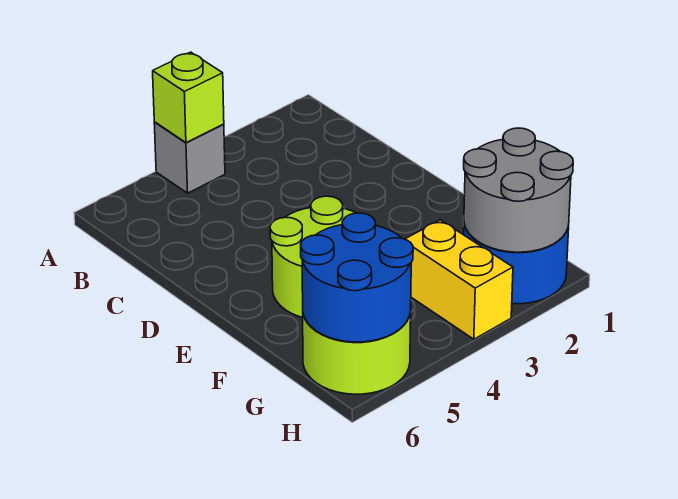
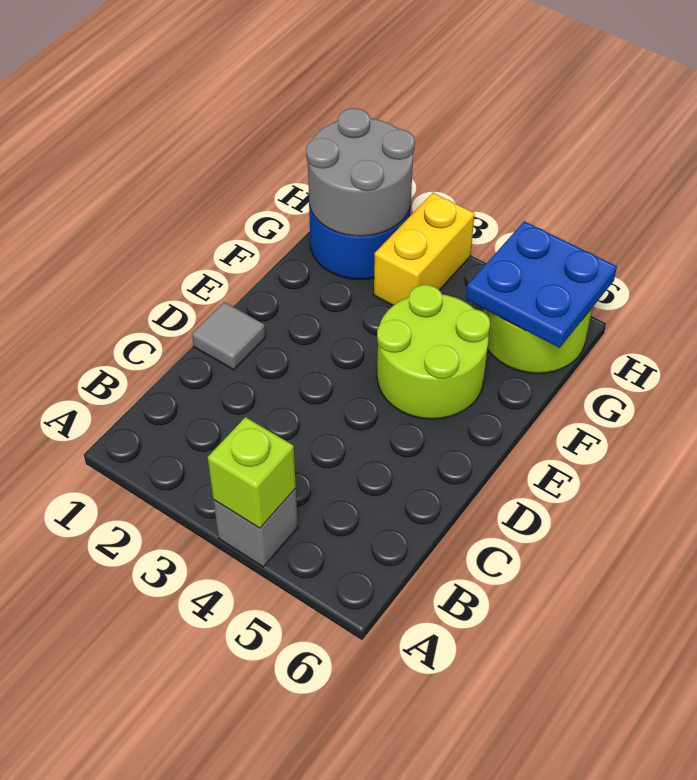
none -> grey tile D1 level 1
blue round brick G5:H6 level 2 -> blue plate G5:H6 level 2

